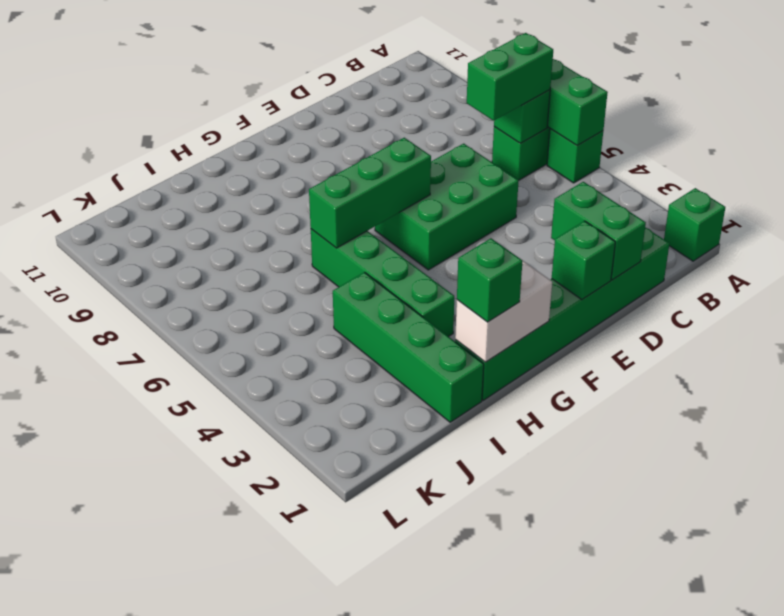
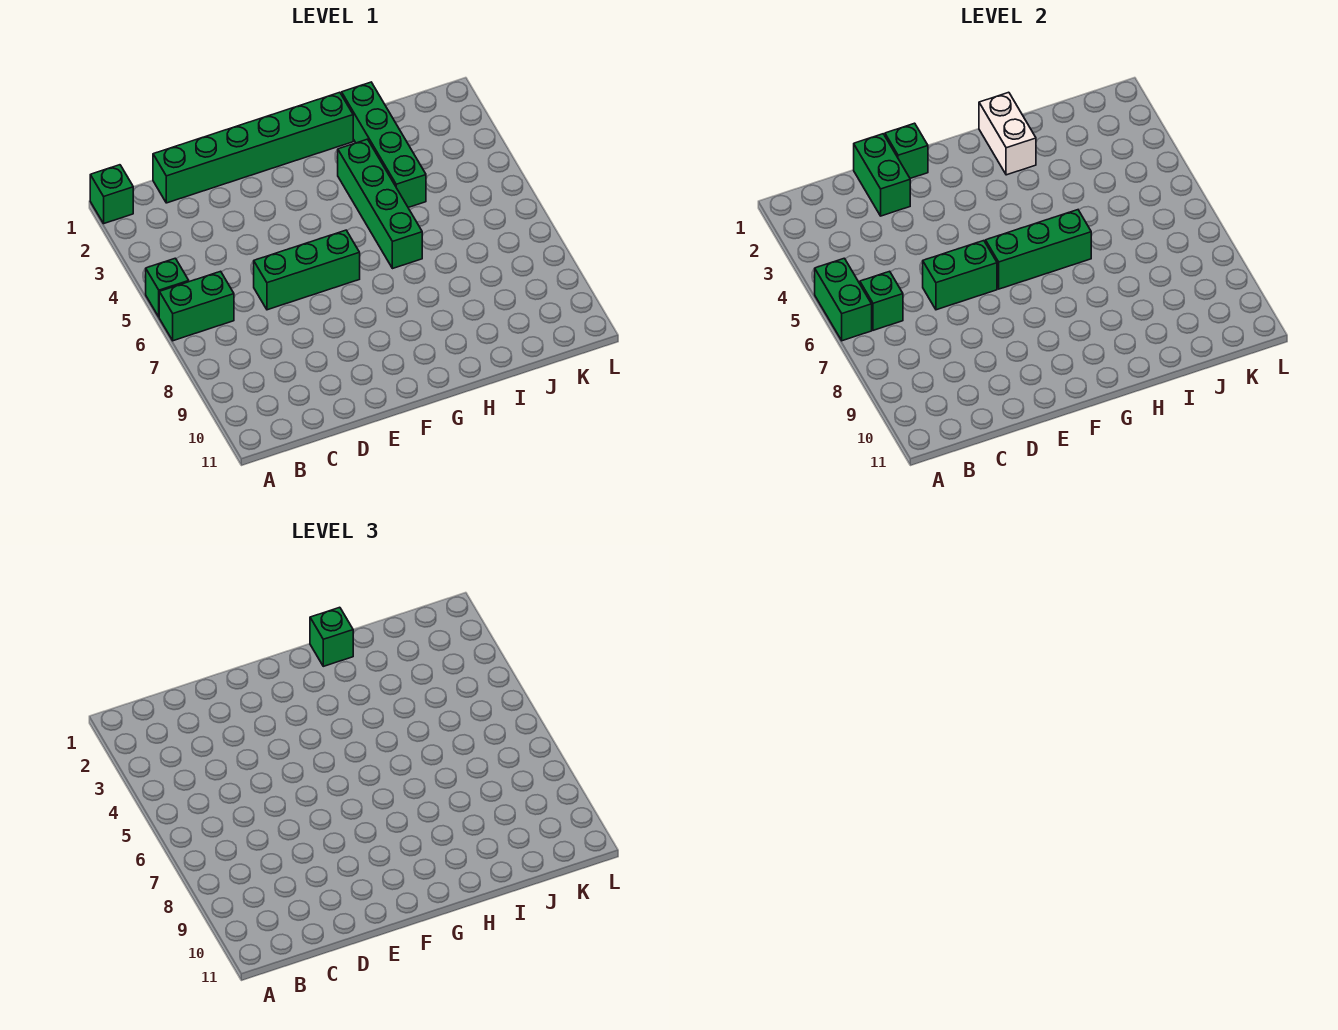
green brick B6:C6 level 3 -> green brick D6:E6 level 2
green brick D5:F6 level 1 -> green brick D6:F6 level 1
white brick G1:H1 level 2 -> white brick H1:H2 level 2

